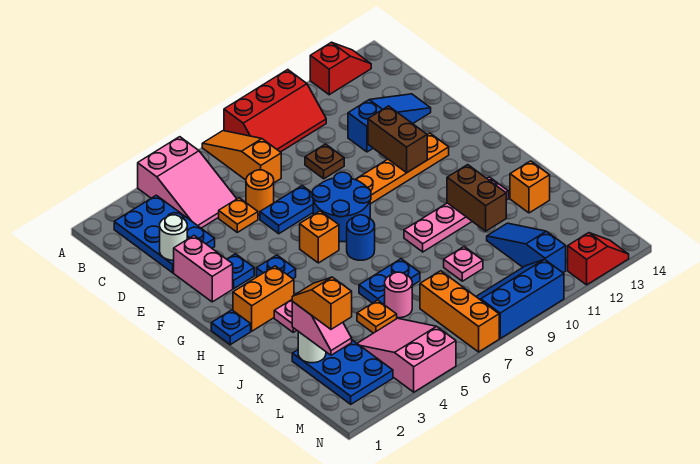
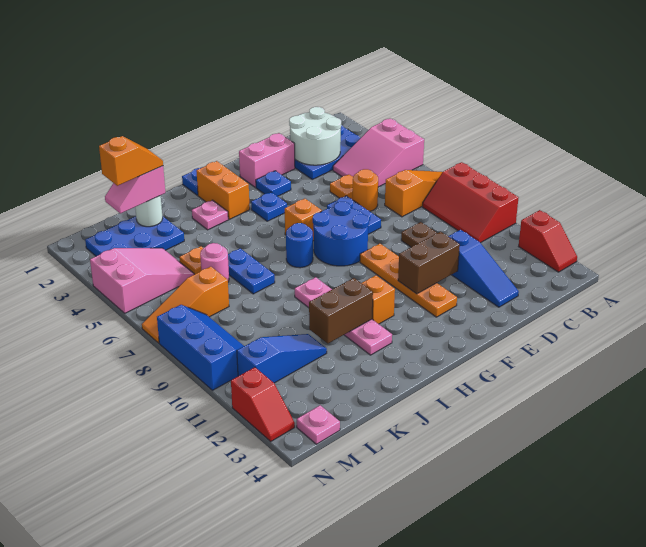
white round brick D2 level 2 -> white round brick C2:D3 level 2
orange brick J13 level 1 -> orange brick H11 level 1
pink plate K9 level 1 -> pink plate M14 level 1
orange brick L7:N7 level 1 -> orange slope L7:N7 level 1 top L

